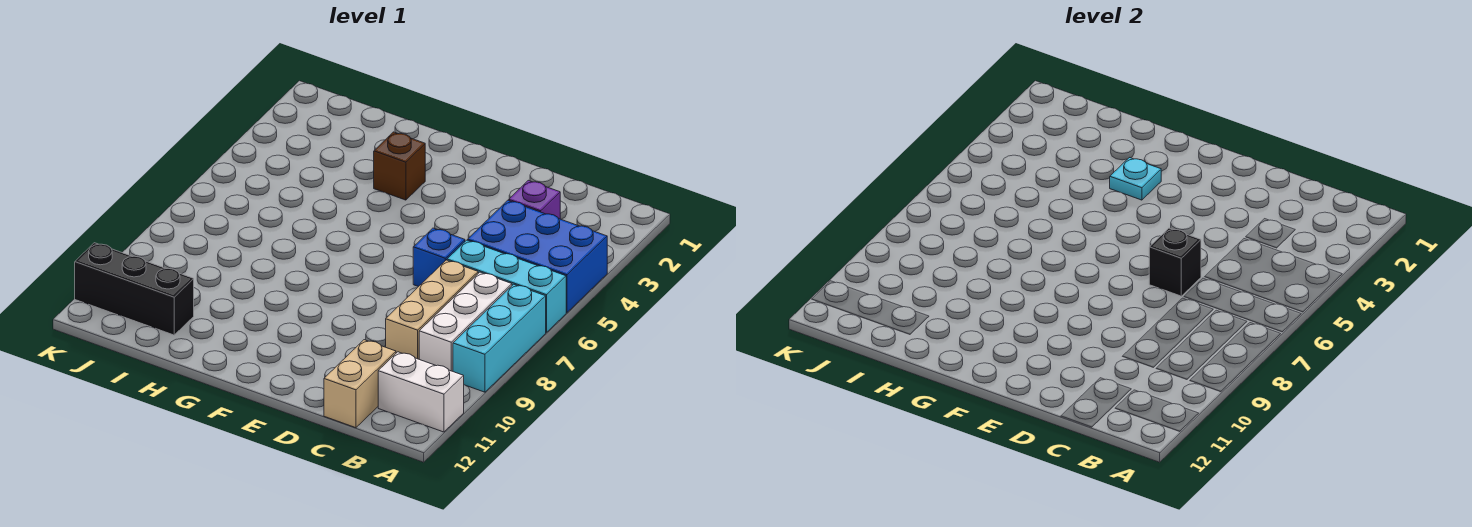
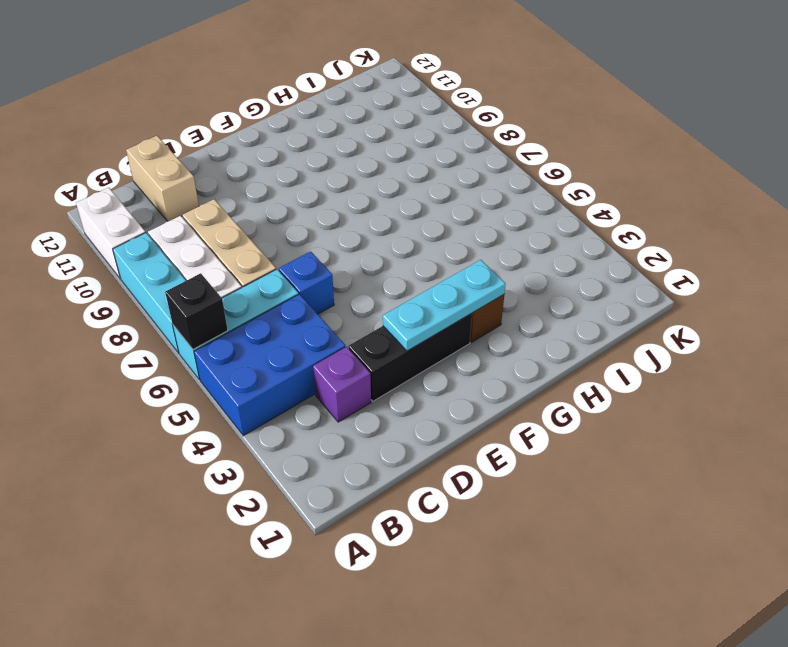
white brick A11:B11 level 1 -> white brick A10:A11 level 1
black brick D6 level 2 -> black brick A6 level 2
cyan plate G3 level 2 -> cyan plate E3:G3 level 2
black brick I11:K11 level 1 -> black brick D3:F3 level 1

